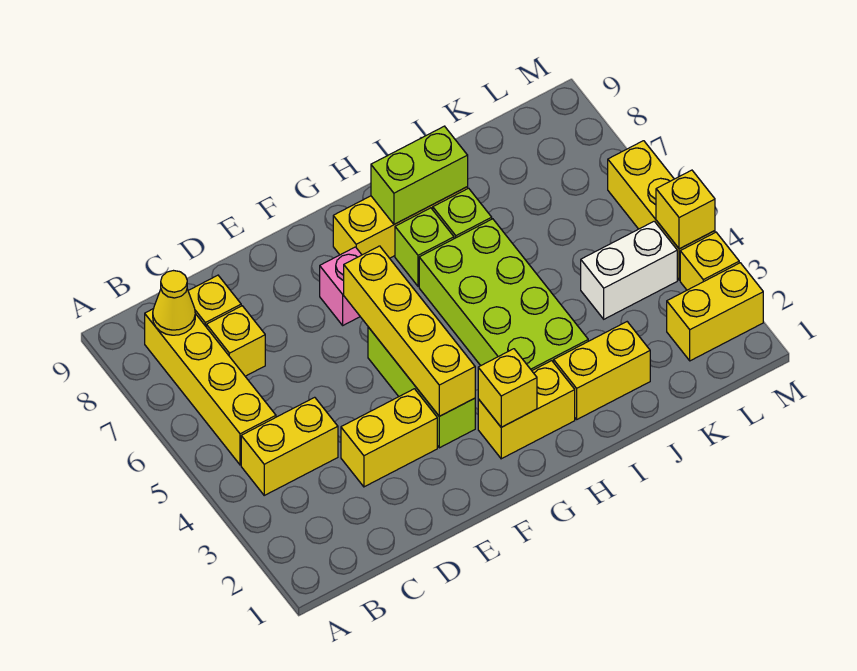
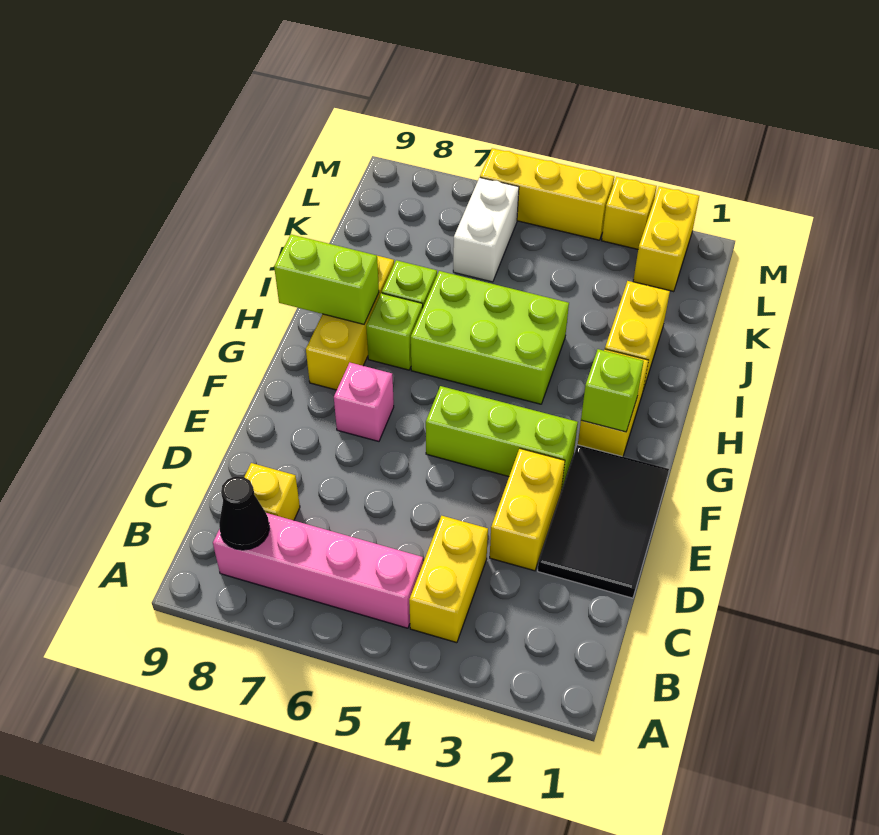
yellow brick B5:B8 level 1 -> pink brick B5:B8 level 1
yellow cone B8 level 2 -> black cone B8 level 2
yellow brick C7 level 1 -> none
none -> black tile D1:F2 level 1
yellow brick F3:F6 level 2 -> none
yellow brick G2 level 2 -> lime brick G2 level 2
lime brick H3:I6 level 1 -> lime brick H4:I6 level 1
lime brick H8:I8 level 2 -> lime brick H8:H9 level 2
white brick K4:L4 level 1 -> white brick K6:L6 level 1
yellow brick M4 level 2 -> none

